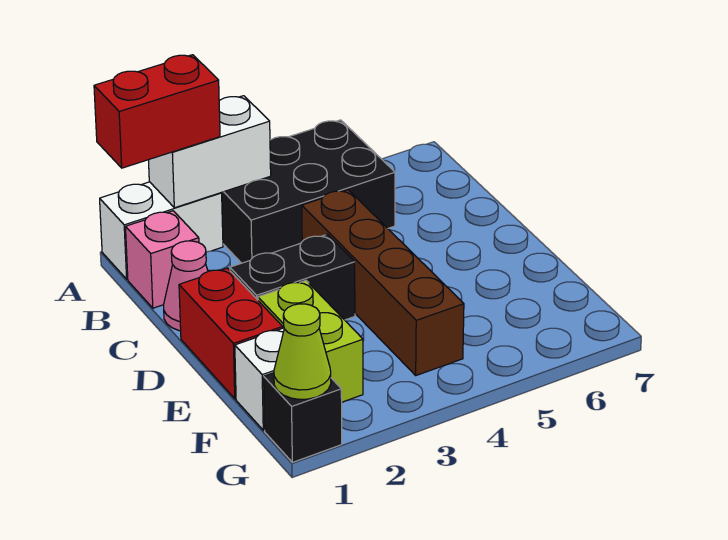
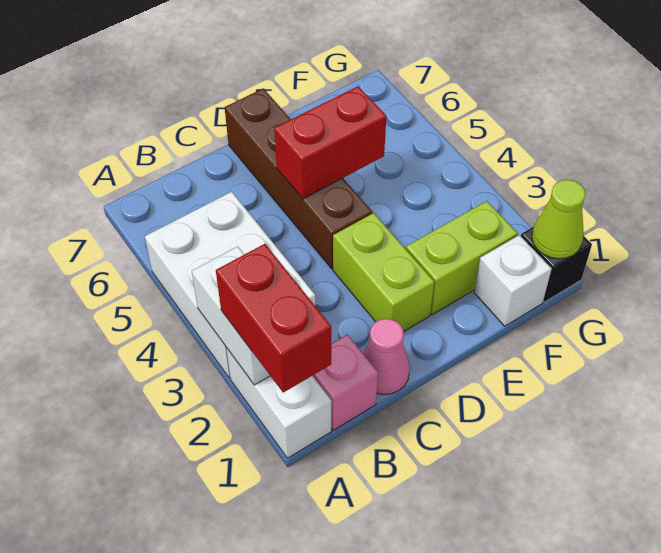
black brick A3:B5 level 1 -> white brick A3:B5 level 1
brown brick C4:F4 level 1 -> brown brick D4:D7 level 1
red brick D1:E1 level 1 -> red brick D5:E5 level 2
black brick D2:D3 level 1 -> lime brick D2:D3 level 1

